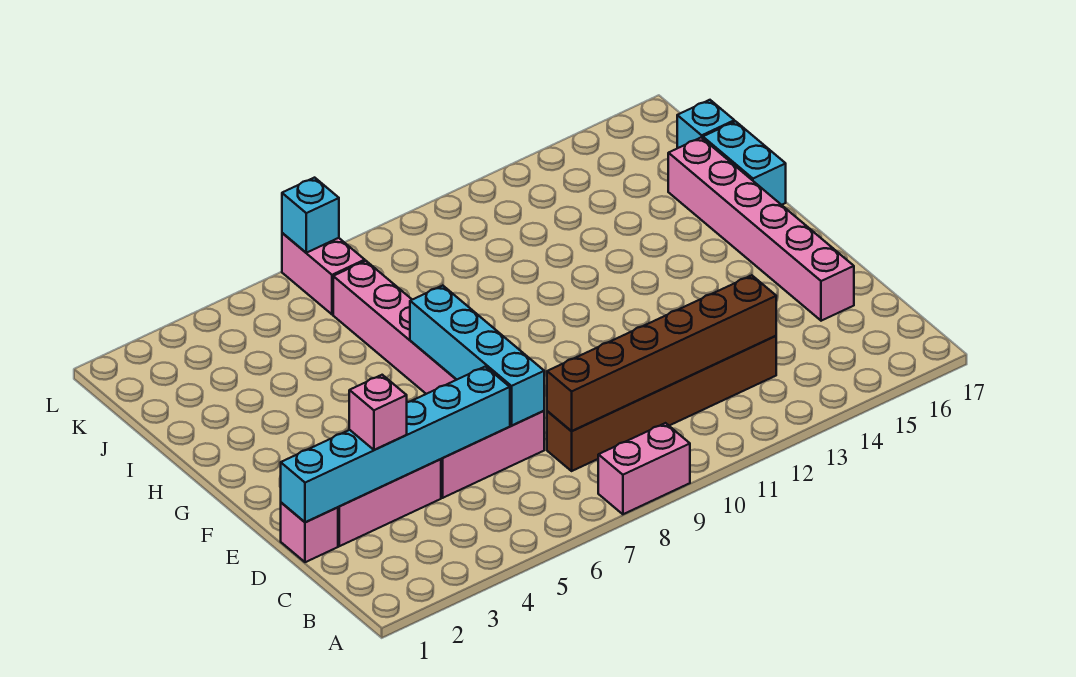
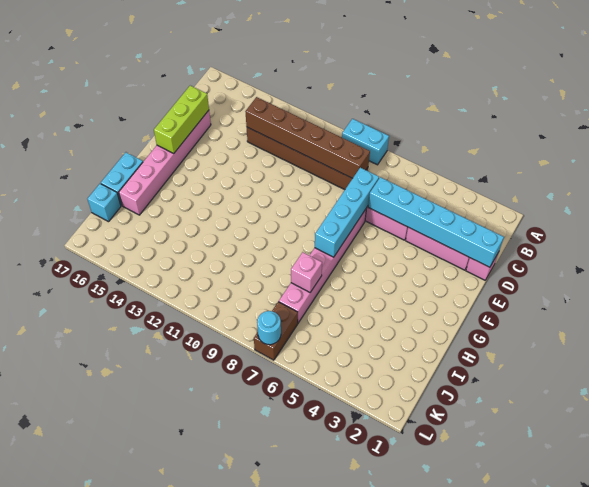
pink brick A8:A9 level 1 -> cyan brick A8:A9 level 1
pink brick D3 level 3 -> pink brick I7 level 2
none -> lime brick D16:F16 level 2
pink brick K7:L7 level 1 -> brown brick K7:L7 level 1
cyan brick L7 level 2 -> cyan round brick L7 level 2

